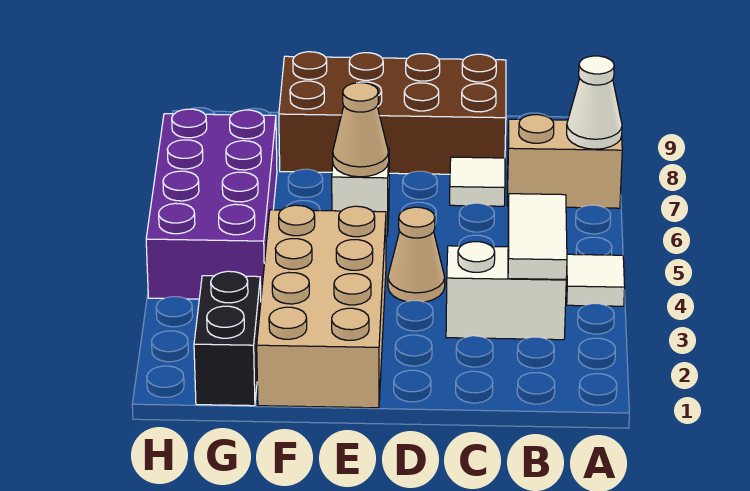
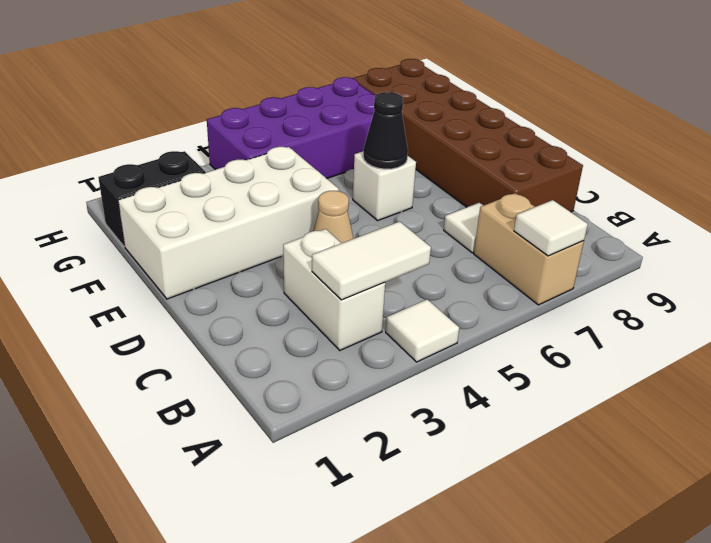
white cone A7 level 2 -> white tile A7 level 2
brown brick C8:F9 level 1 -> brown brick C8:H9 level 1
tan brick E1:F4 level 1 -> white brick E1:F4 level 1
tan cone E6 level 2 -> black cone E6 level 2

